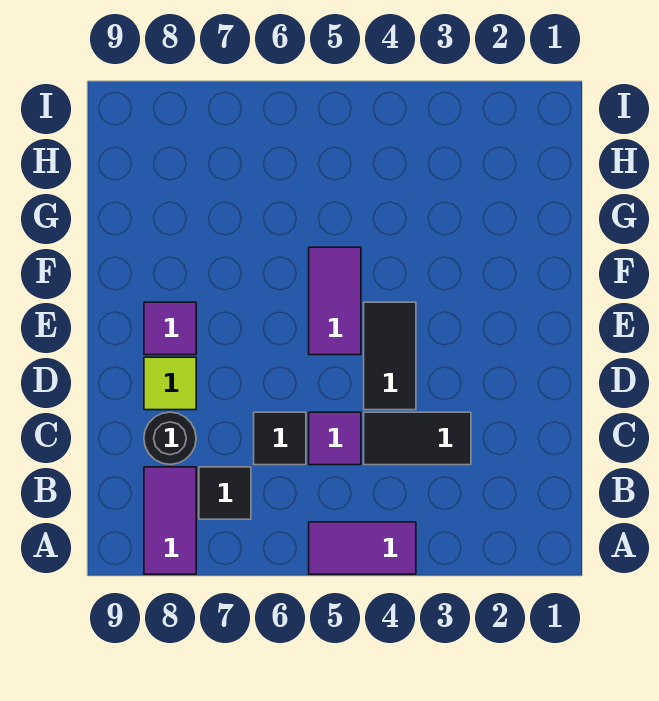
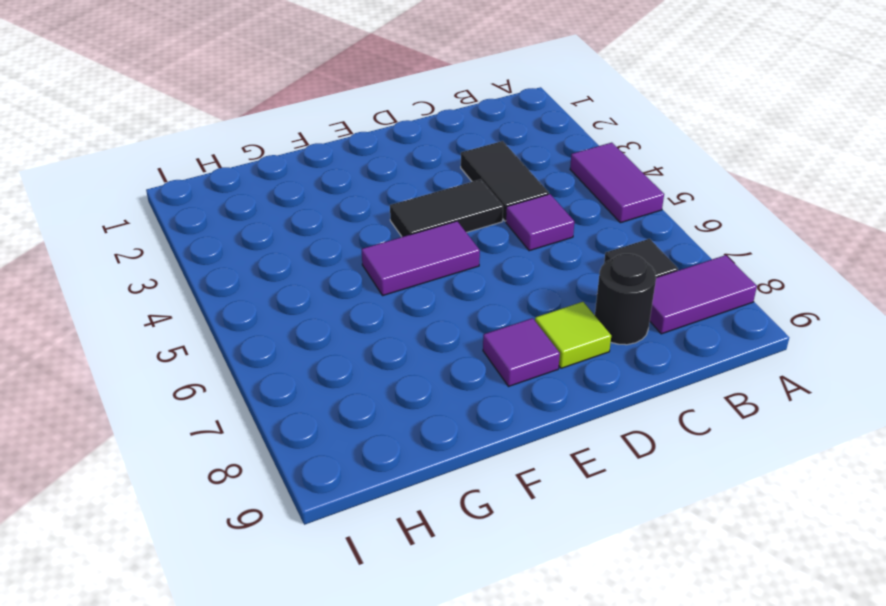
black tile C6 level 1 -> none

